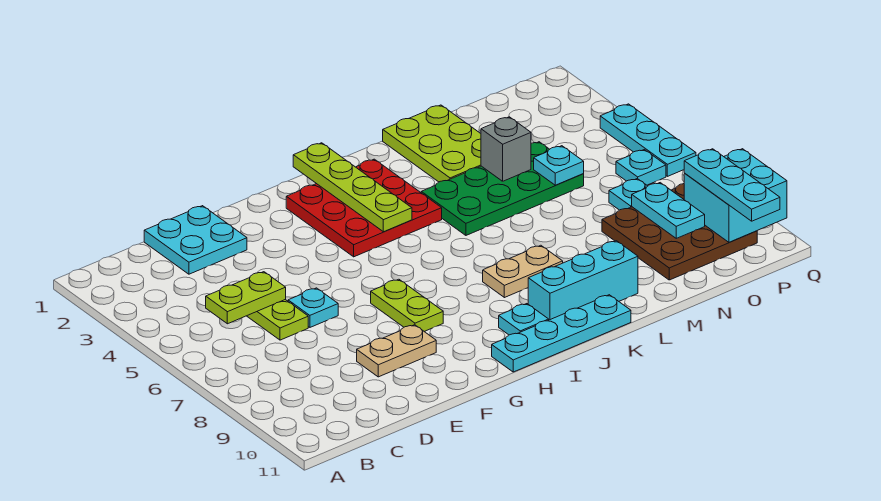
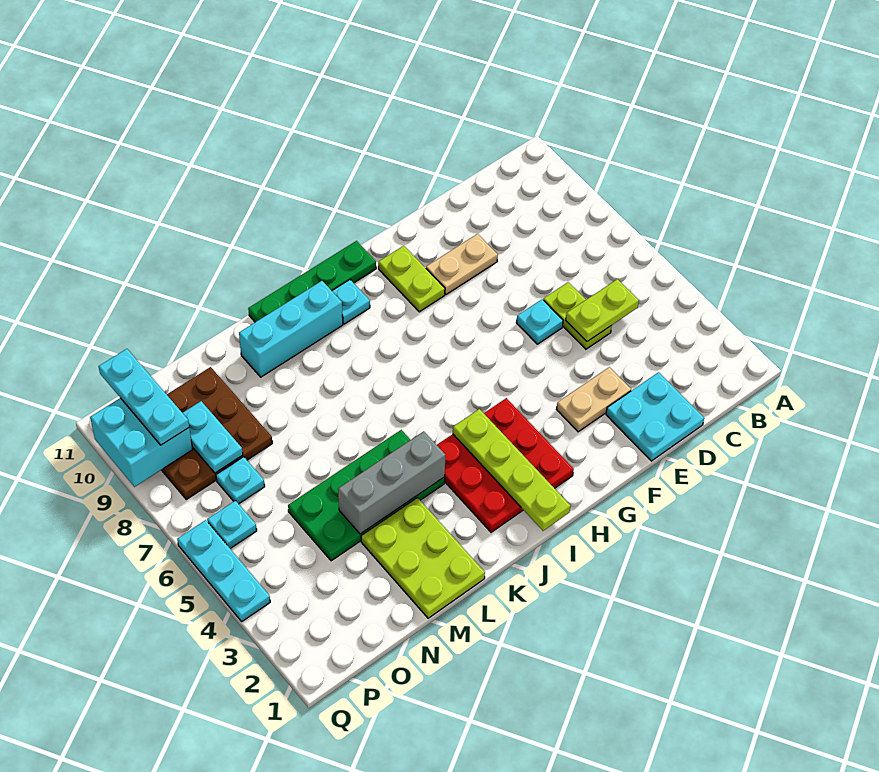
lime plate G7:G8 level 1 -> lime plate G9:G10 level 1
cyan plate H11:K11 level 1 -> green plate H11:K11 level 1
tan plate J8:K8 level 1 -> tan plate E3:F3 level 1
grey brick M4 level 2 -> grey brick K4:M4 level 2
cyan plate N5 level 2 -> none

